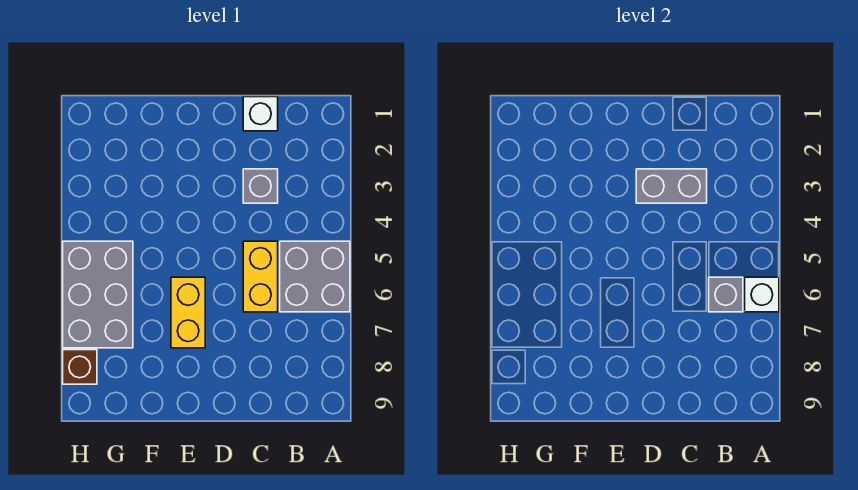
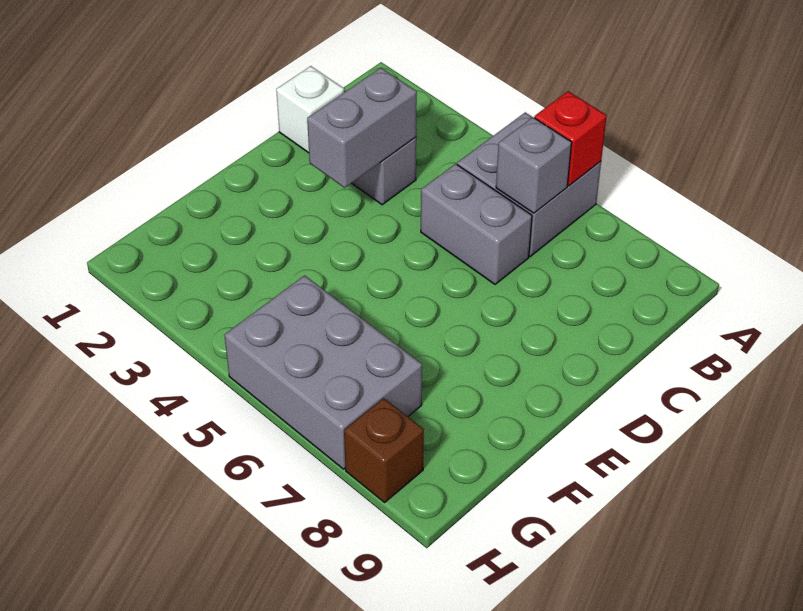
white brick A6 level 2 -> red brick A6 level 2
yellow brick C5:C6 level 1 -> grey brick C5:C6 level 1
yellow brick E6:E7 level 1 -> none

